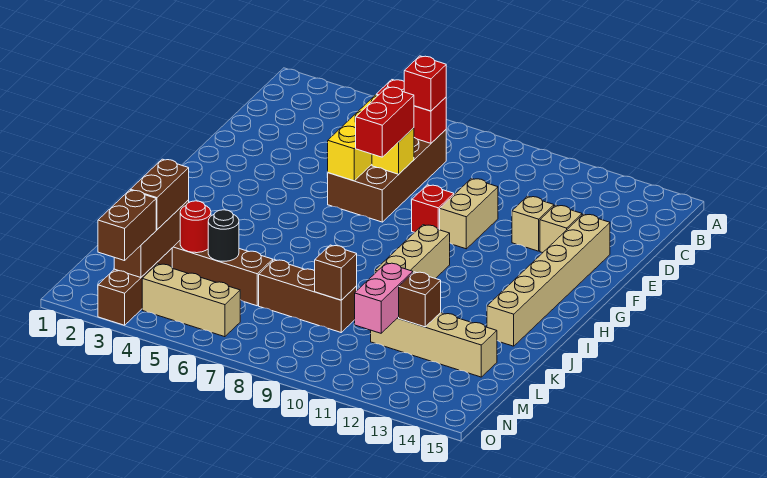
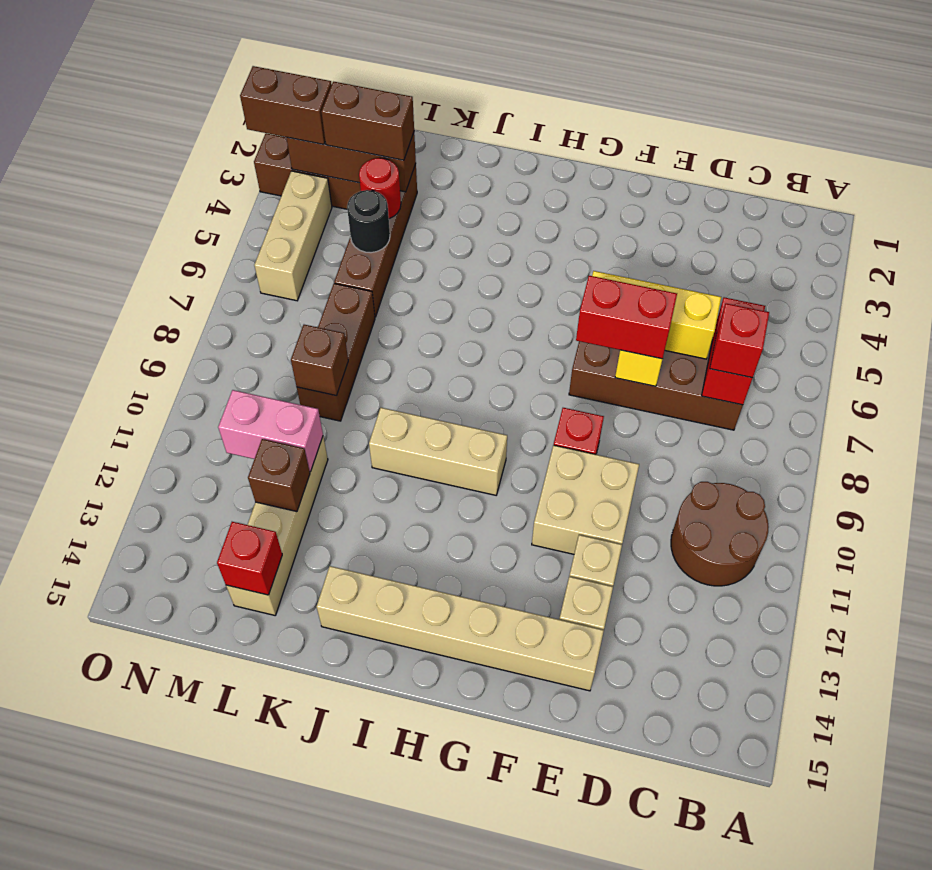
none -> brown round brick B10:C11 level 1
tan brick E10:F10 level 1 -> tan brick E10:F11 level 1
none -> red brick L14 level 2

